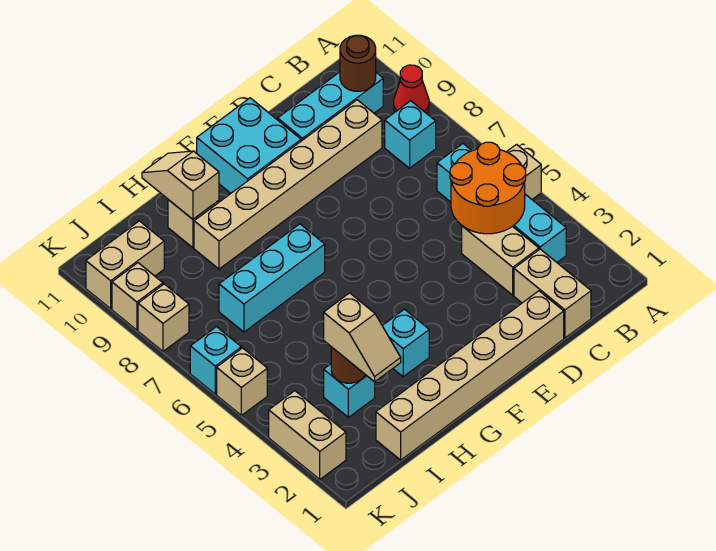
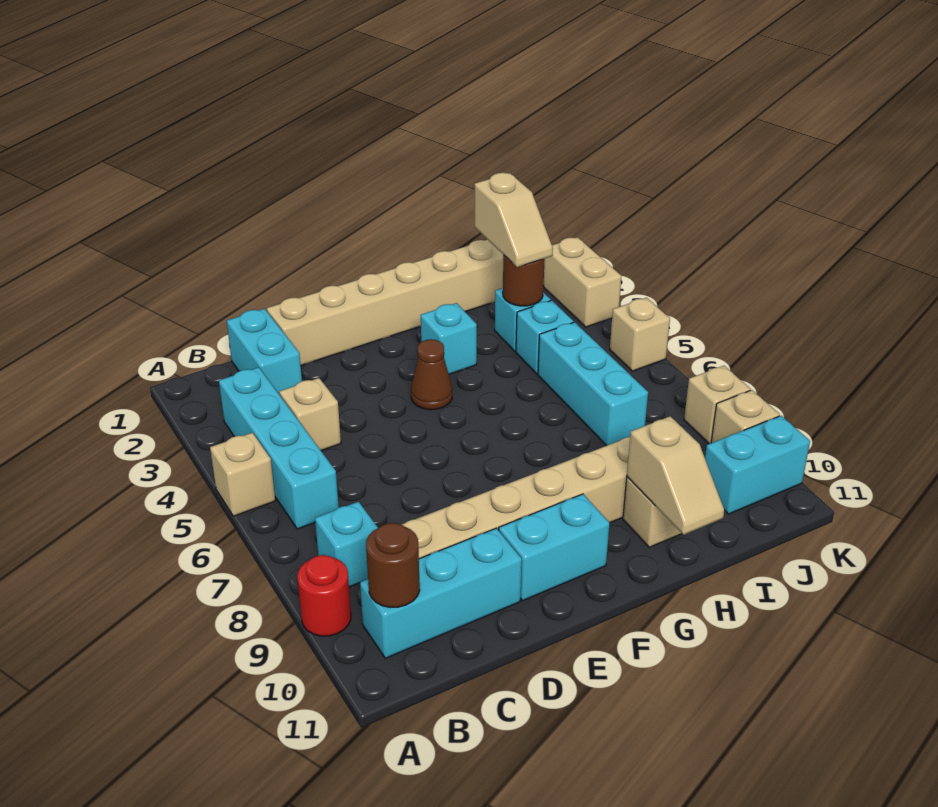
red cone A9 level 1 -> red round brick A9 level 1
orange round brick B4:C5 level 2 -> none
tan brick C1:C2 level 1 -> cyan brick C1:C2 level 1
tan brick C3:C4 level 1 -> tan brick C4 level 1
cyan brick E10:F11 level 1 -> cyan brick E10:F10 level 1
none -> brown cone F4 level 1
cyan brick G7:I7 level 1 -> cyan brick I5:I7 level 1
tan slope I2:I3 level 3 top 3 -> tan slope I2:I3 level 3 top 2
tan brick J10:K10 level 1 -> cyan brick J10:K10 level 1
cyan brick K6 level 1 -> cyan brick I4 level 1

